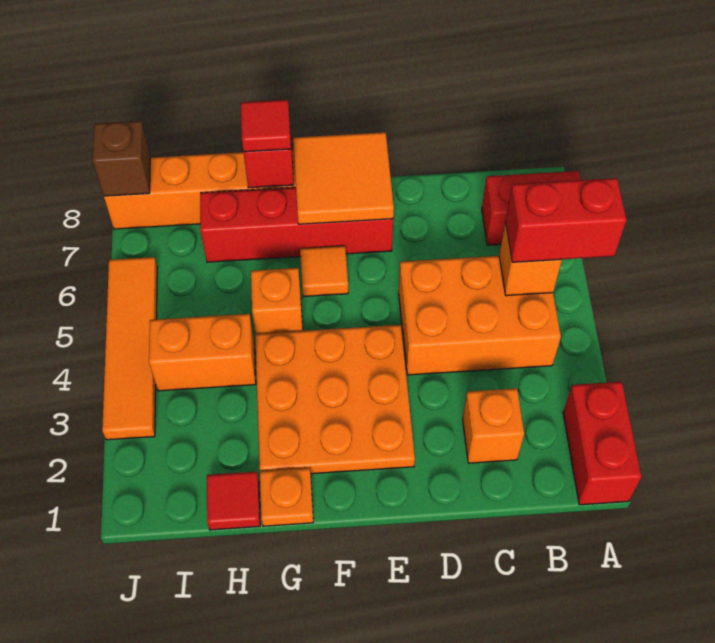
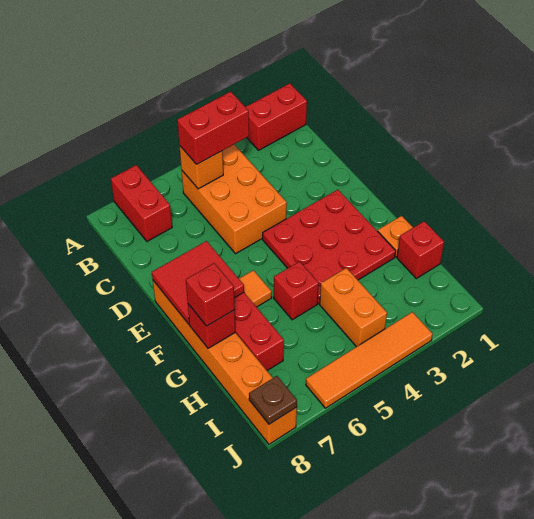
red brick A5:B5 level 3 -> red brick B4:B5 level 3
orange brick C2 level 1 -> none
orange plate E2:G4 level 1 -> red plate E2:G4 level 1
orange tile E7:F8 level 2 -> red tile E7:F8 level 2
orange brick G5 level 1 -> red brick G5 level 1
red tile G8 level 3 -> red brick G8 level 3
red tile H1 level 1 -> red brick H1 level 1
brown brick J8 level 2 -> brown plate J8 level 2

